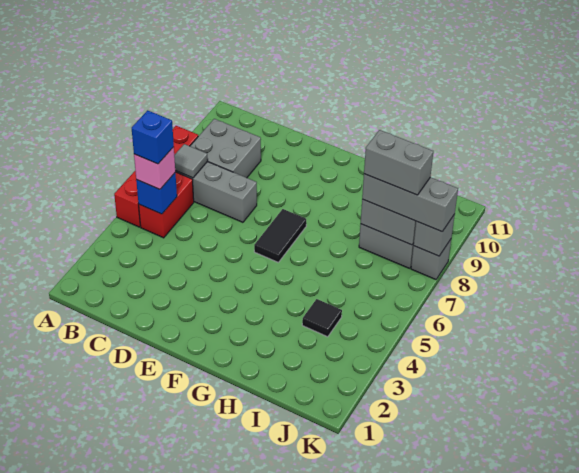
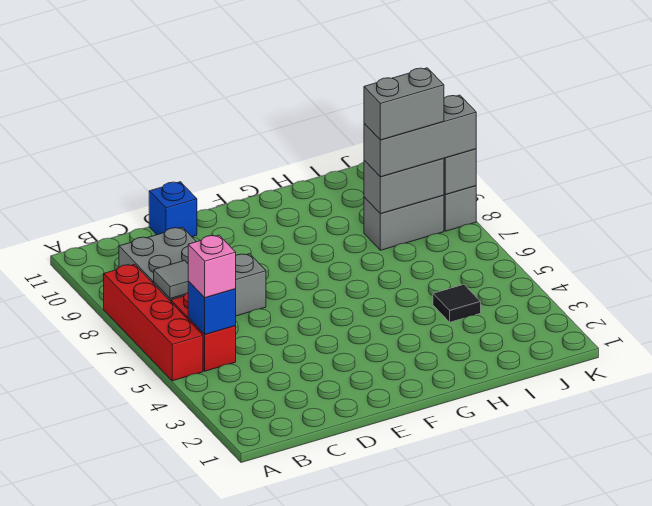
blue brick B5 level 4 -> blue brick D11 level 1
black tile F6:F7 level 1 -> none

